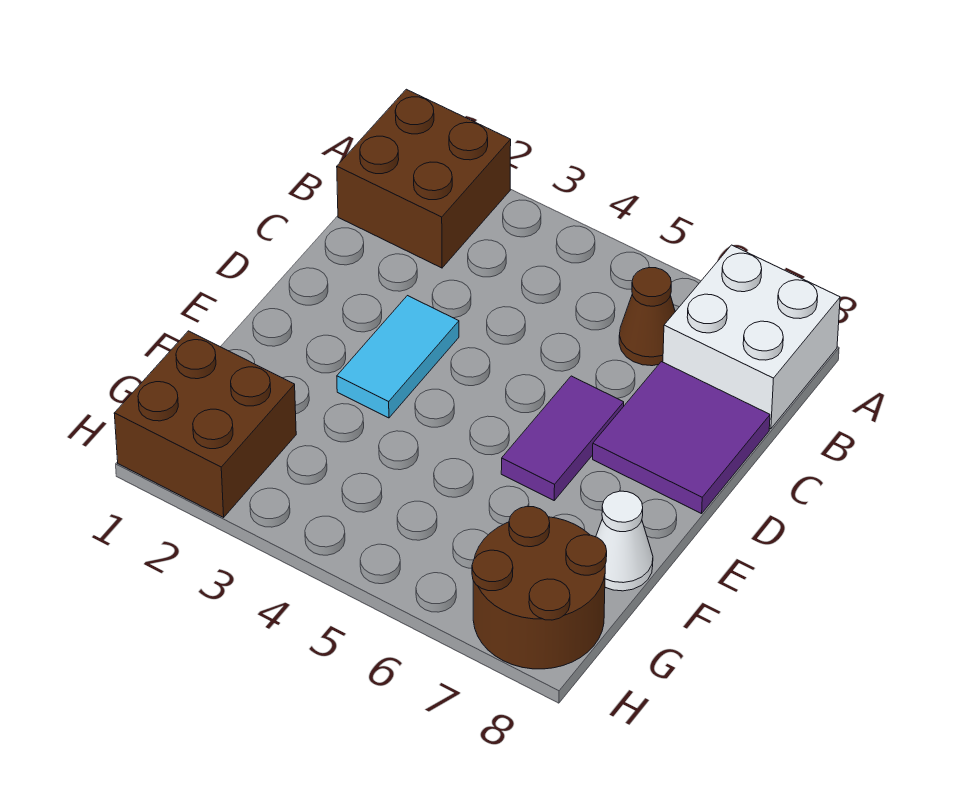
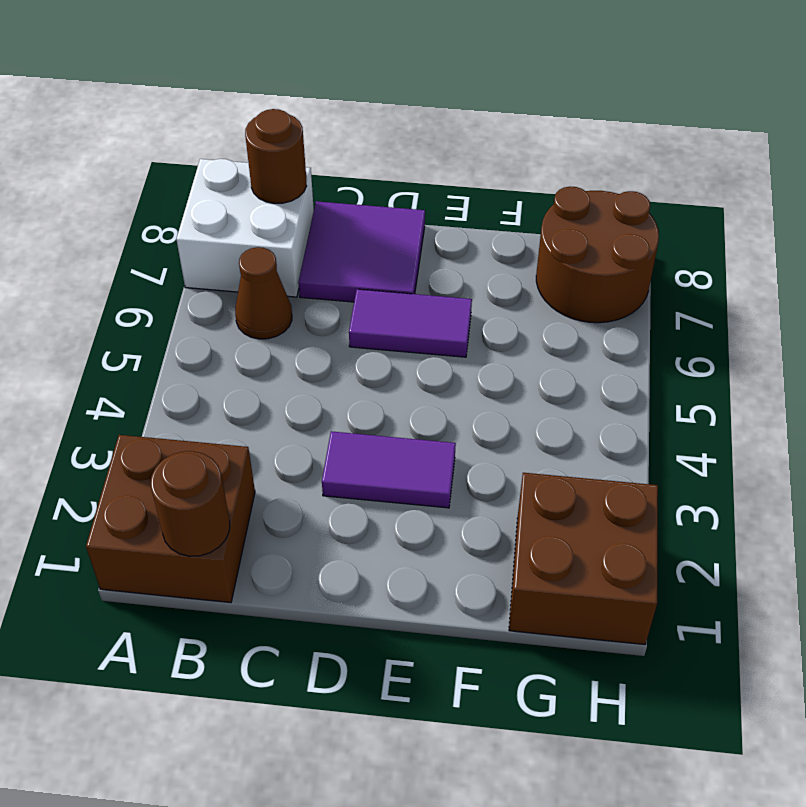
none -> brown round brick B1 level 2
none -> brown round brick B8 level 2
cyan tile D3:E3 level 1 -> purple tile D3:E3 level 1
white cone F8 level 1 -> none

